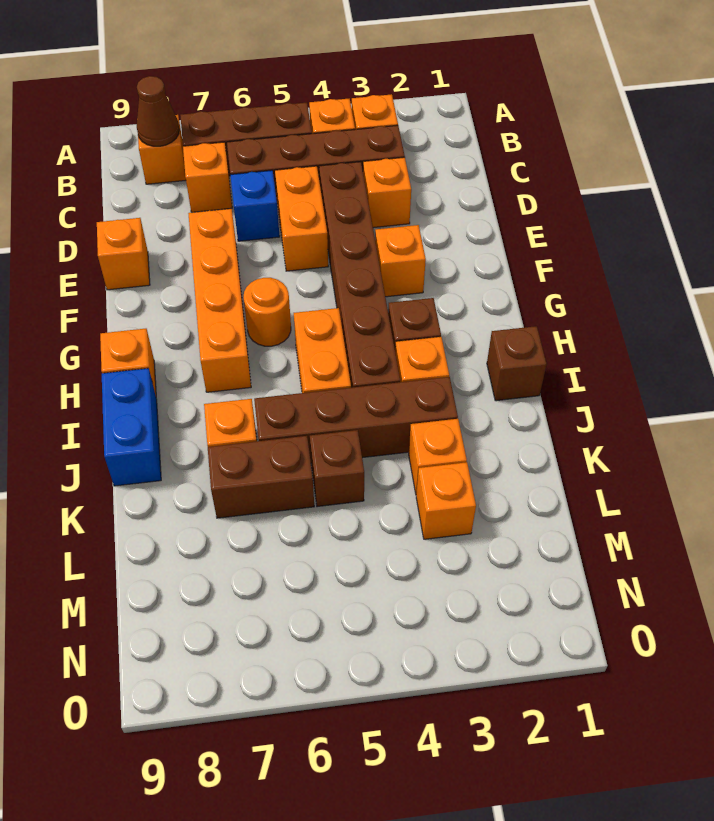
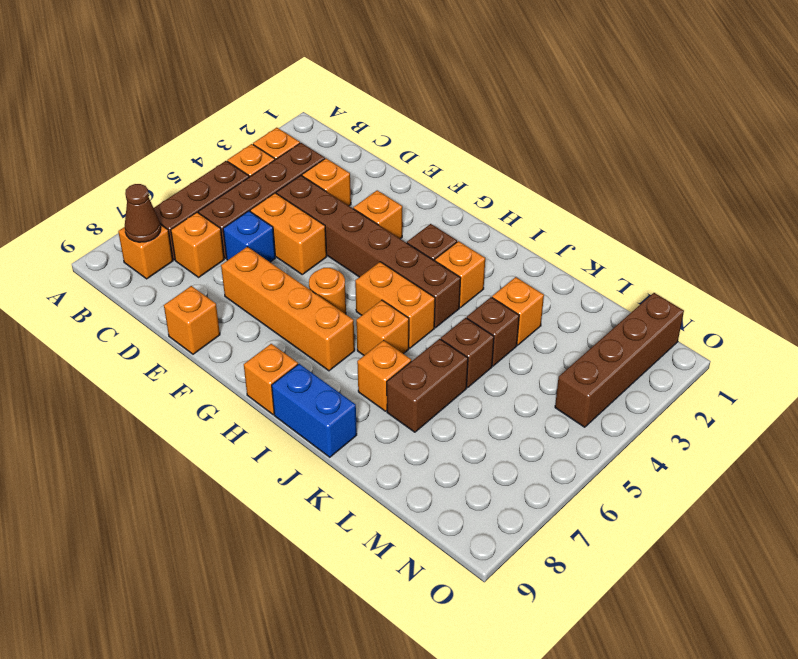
brown brick I1 level 1 -> brown brick K4 level 1
brown brick J3:J6 level 1 -> brown brick N1:N4 level 1
orange brick L3 level 1 -> orange brick I6 level 1

